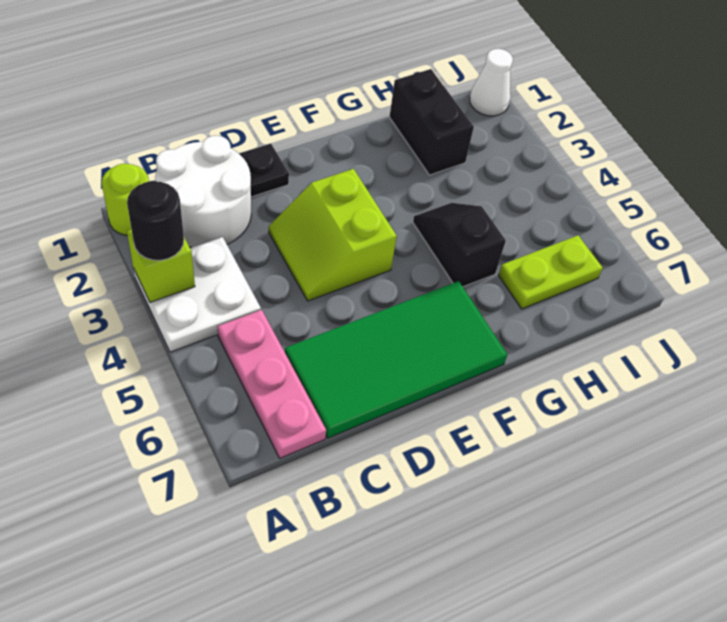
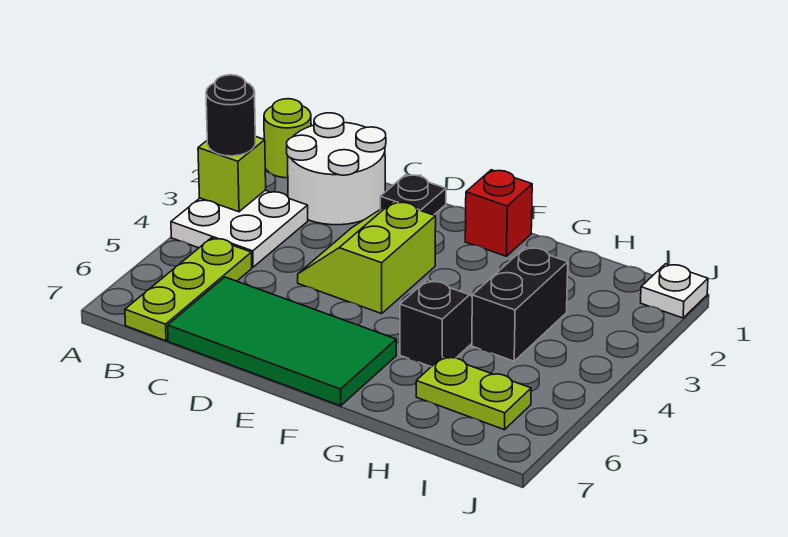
pink plate B5:B7 level 1 -> lime plate B5:B7 level 1
none -> red brick F1 level 1
black brick H1:H2 level 1 -> black brick H3:H4 level 1
white cone J1 level 1 -> white plate J1 level 1

